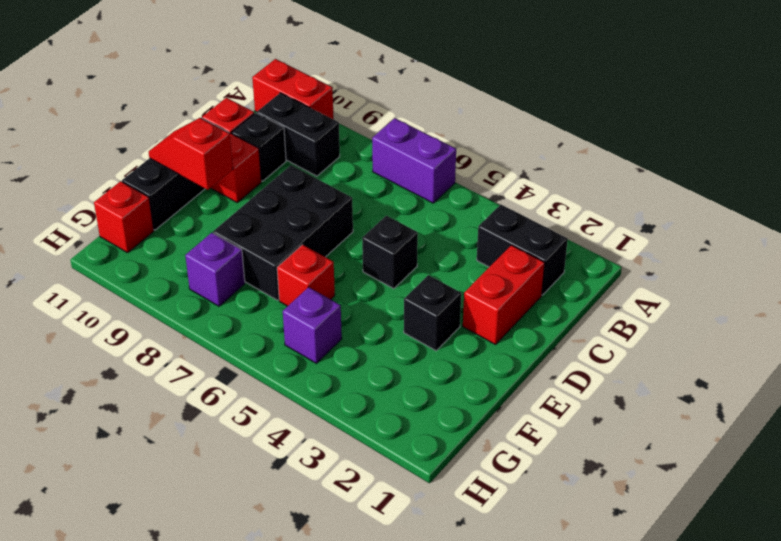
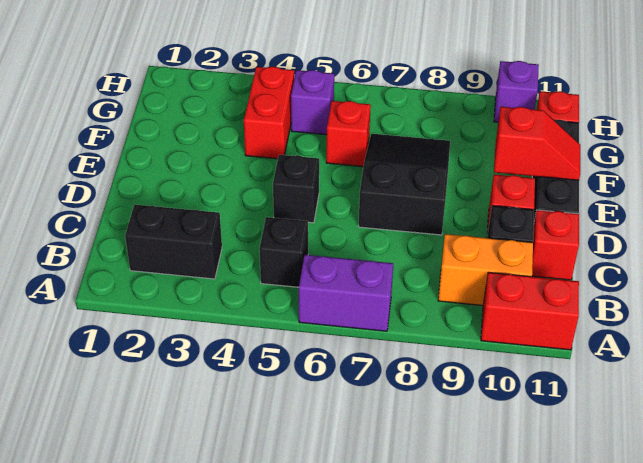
black brick B9:B10 level 1 -> orange brick B9:B10 level 1
red brick C2:D2 level 1 -> red brick F4:G4 level 1
black brick D7:F8 level 1 -> black slope D7:F8 level 1 top D
black brick E3 level 1 -> black brick B5 level 1
purple brick G8 level 1 -> purple brick H10 level 1

